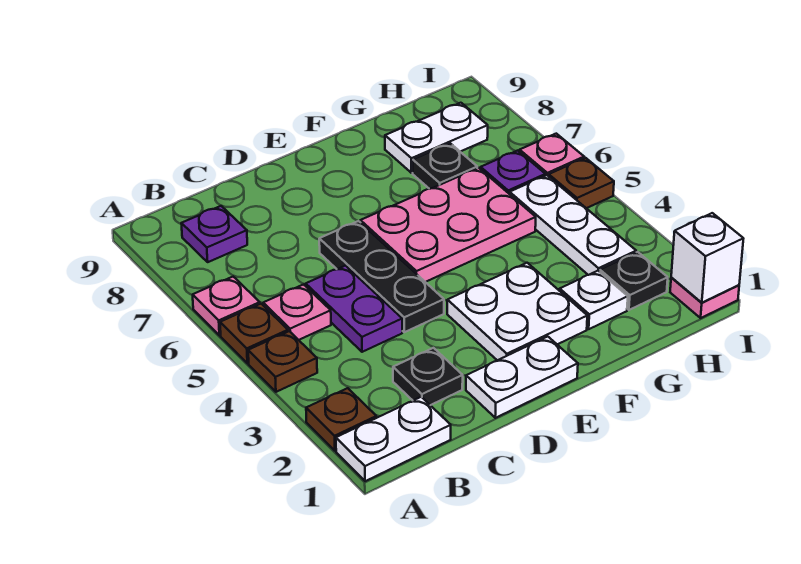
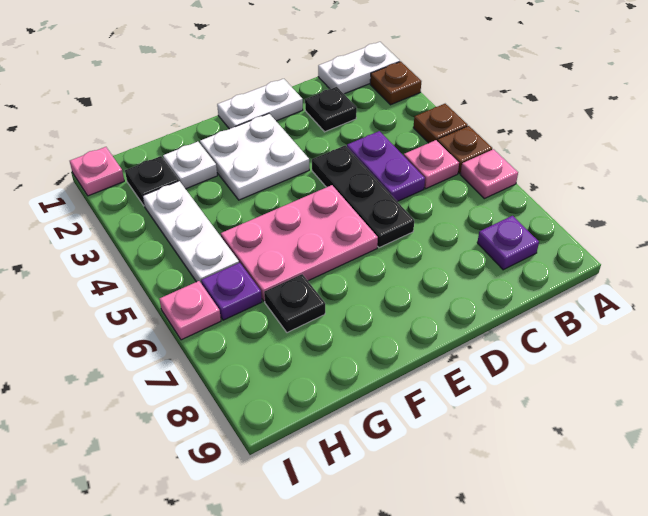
white plate G8:H8 level 1 -> none
white brick I1 level 2 -> none
brown plate I5 level 1 -> none

